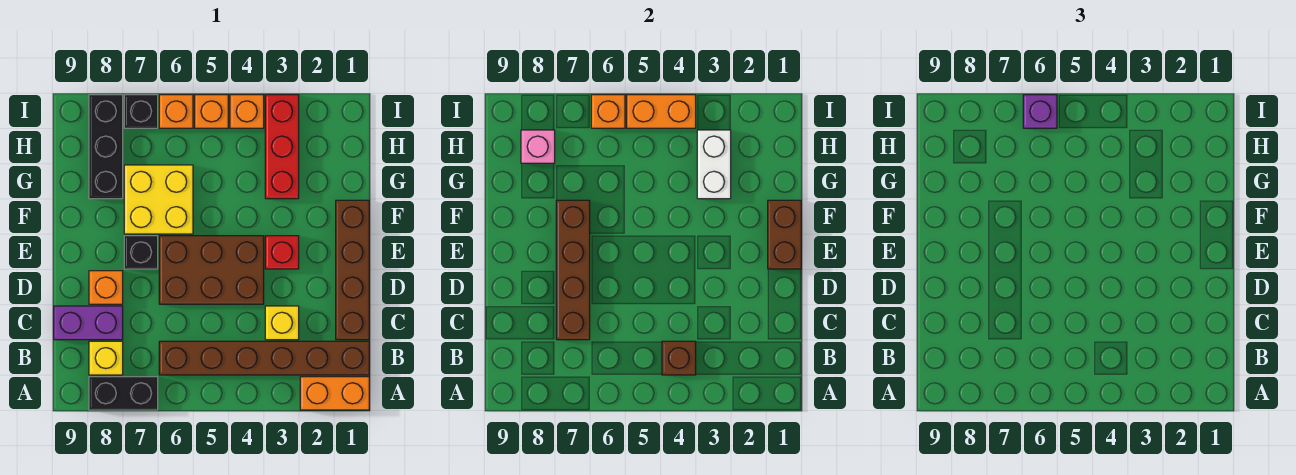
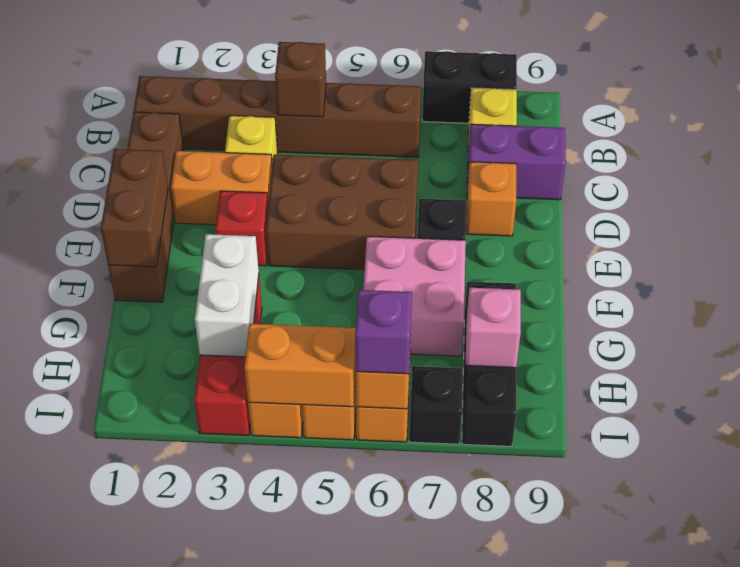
orange brick A1:A2 level 1 -> orange brick D2:D3 level 1
brown brick C7:F7 level 2 -> none
yellow brick F6:G7 level 1 -> pink brick F6:G7 level 1

